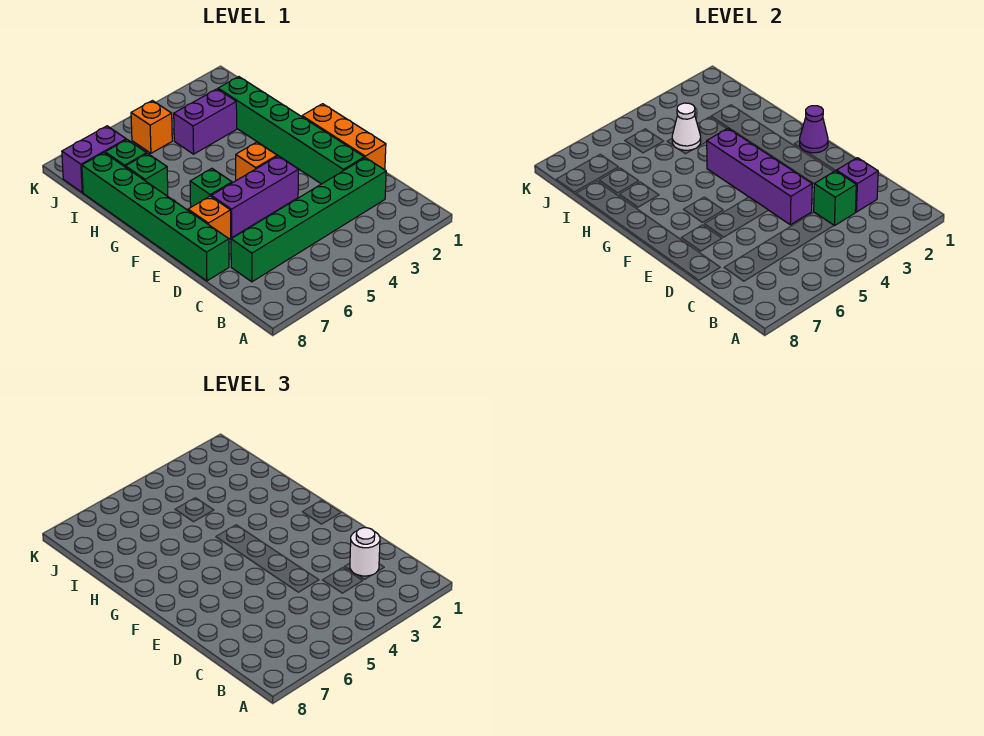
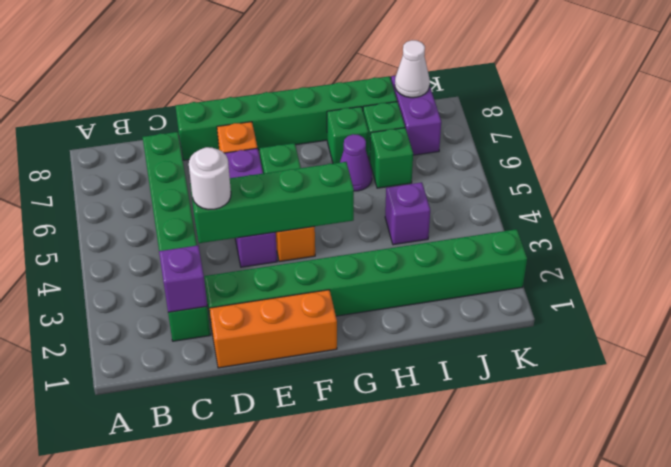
white round brick C2 level 3 -> white round brick D4 level 3
green brick C3 level 2 -> green brick I6 level 1
green brick D2:I2 level 1 -> green brick D2:K2 level 1
purple brick D4:G4 level 2 -> green brick D4:G4 level 2
purple cone F1 level 2 -> purple cone H6 level 1
purple brick I3:I4 level 1 -> purple brick I4 level 1
white cone I4 level 2 -> white cone J8 level 2
orange brick J5 level 1 -> none

